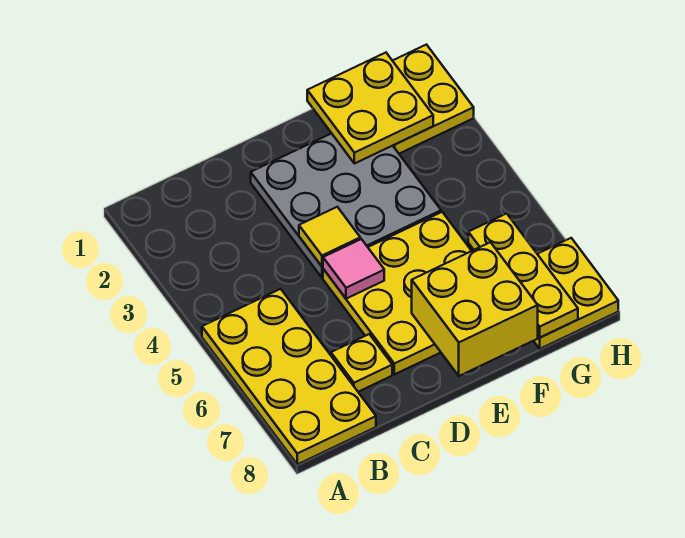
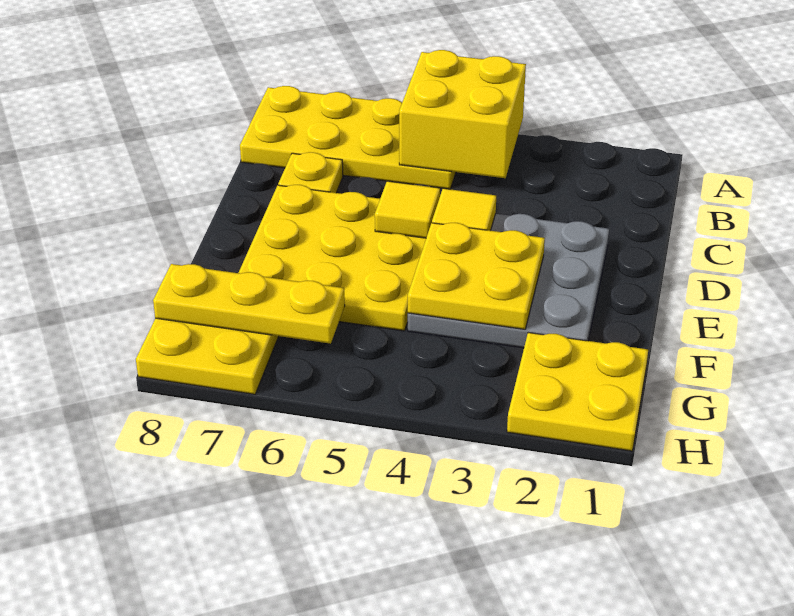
pink tile D5 level 2 -> yellow tile D5 level 2
yellow brick E7:F8 level 2 -> yellow brick A4:B5 level 2
yellow plate F1:G2 level 2 -> yellow plate E3:F4 level 2

